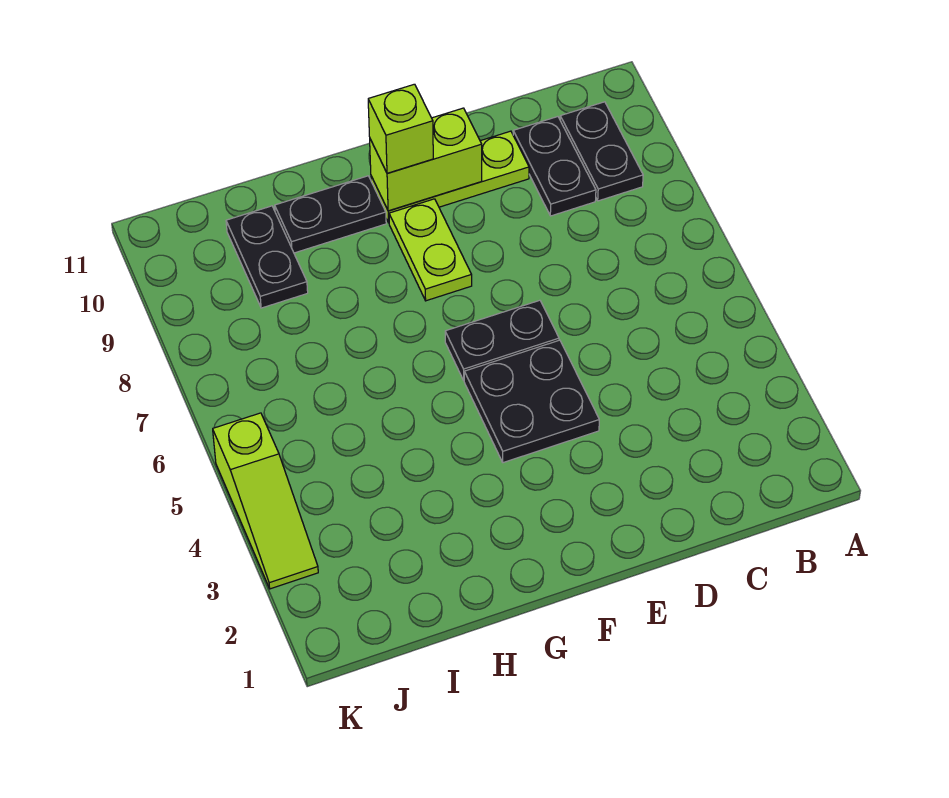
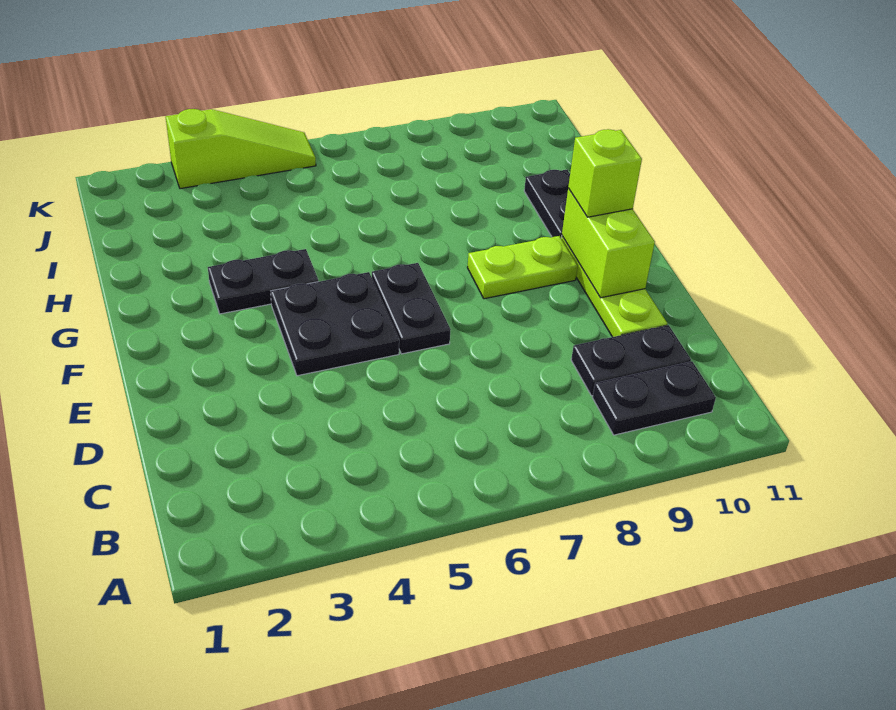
black plate I9:I10 level 1 -> black plate G3:G4 level 1
lime slope K3:K5 level 1 top 5 -> lime slope K3:K5 level 1 top 3

